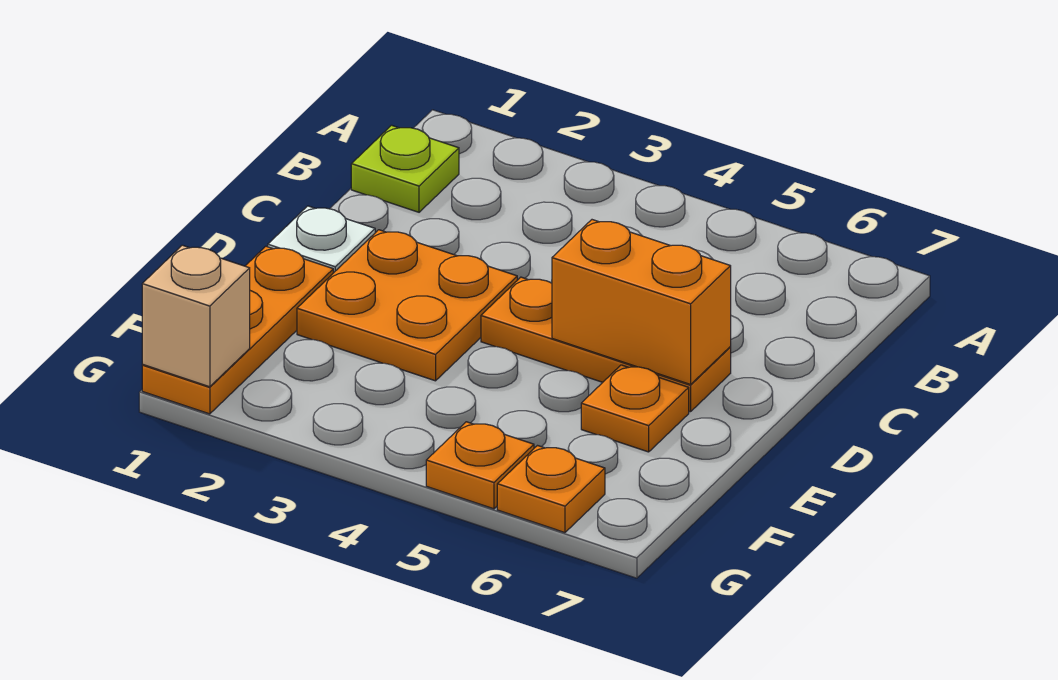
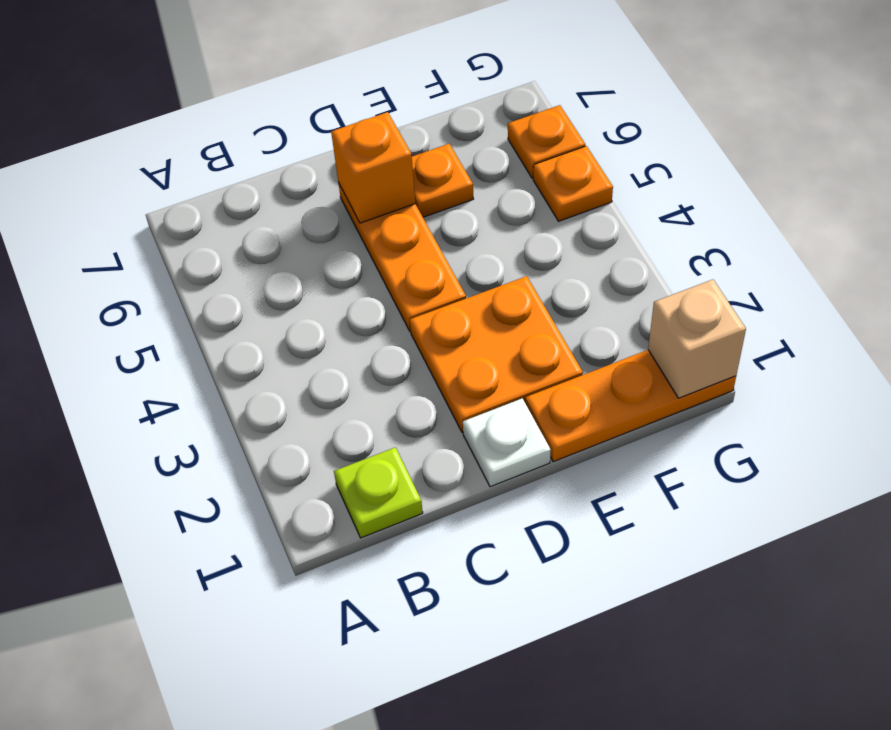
orange brick D5:D6 level 2 -> orange brick D6 level 2

